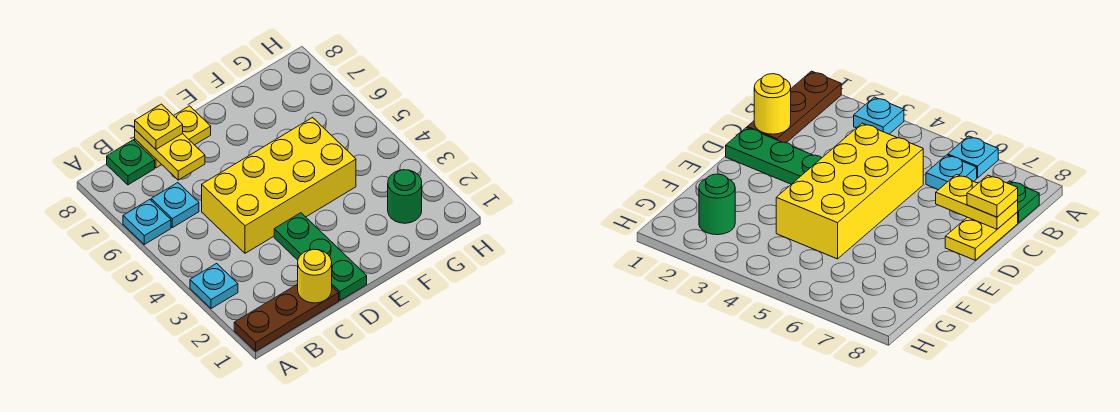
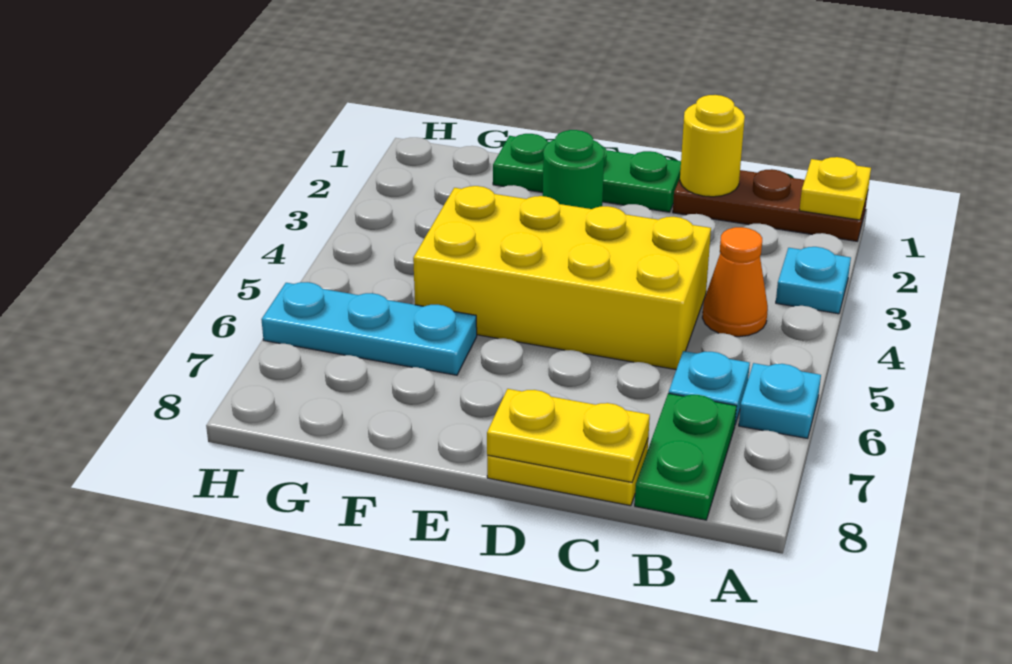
none -> orange cone B4 level 1
green plate B8 level 1 -> green plate B7:B8 level 1
yellow plate C7:C8 level 2 -> yellow plate C8:D8 level 2
yellow plate C8 level 3 -> yellow plate A1 level 2
green plate D1:D3 level 1 -> green plate D1:F1 level 1
none -> cyan plate F6:H6 level 1
green round brick G2 level 1 -> green round brick E2 level 1

